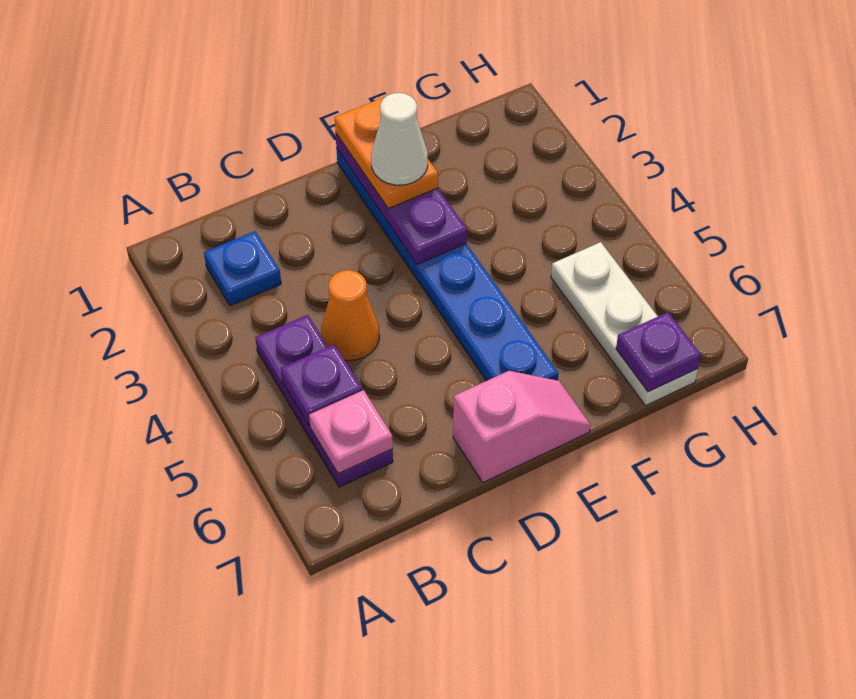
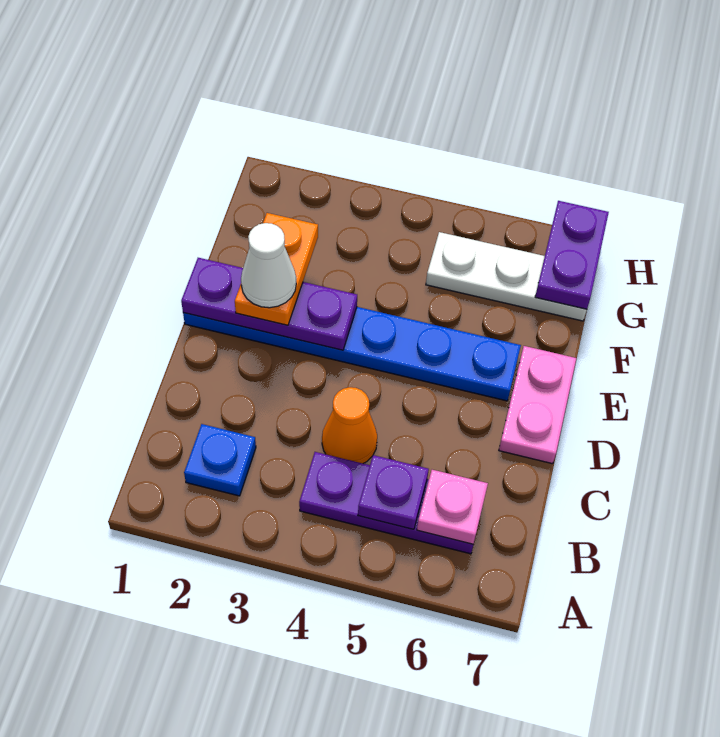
pink slope D7:E7 level 1 top D -> pink plate D7:E7 level 1
orange plate E1:E2 level 3 -> orange plate E2:F2 level 3
purple plate G7 level 2 -> purple plate G7:H7 level 2

